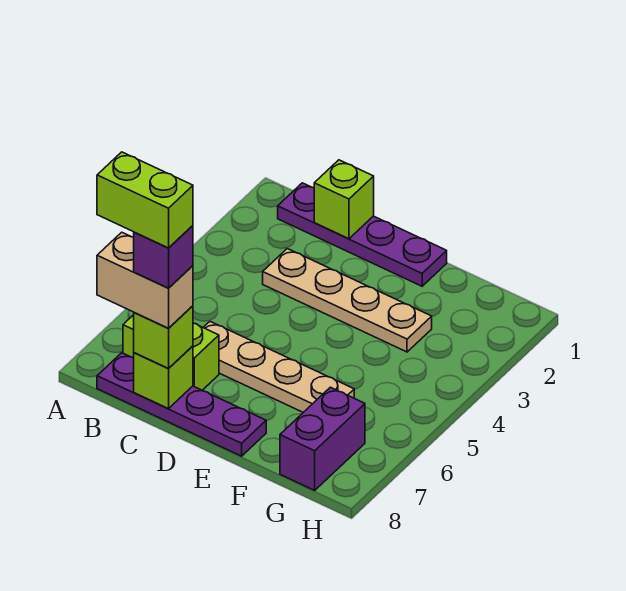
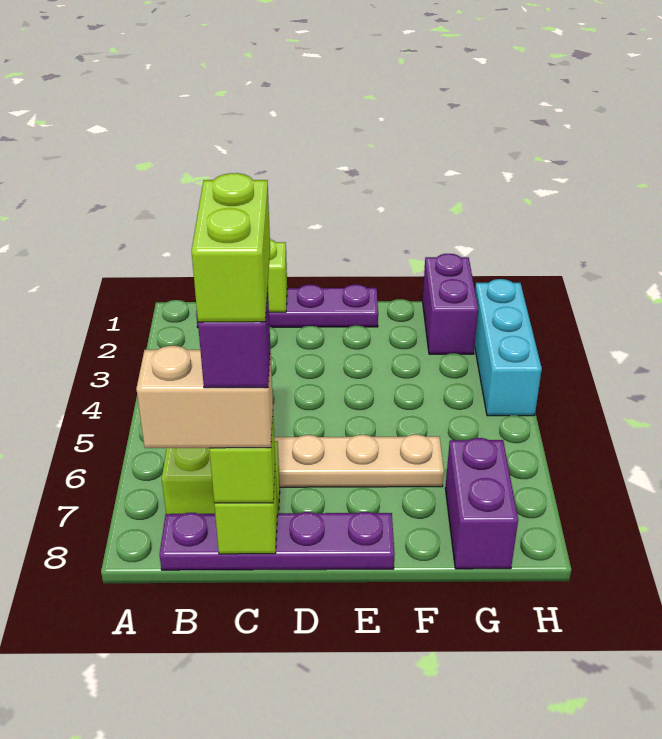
lime brick B8:C8 level 6 -> lime brick C7:C8 level 6
tan plate C3:F3 level 1 -> none
none -> purple brick G1:G2 level 1
none -> cyan brick H2:H4 level 1

